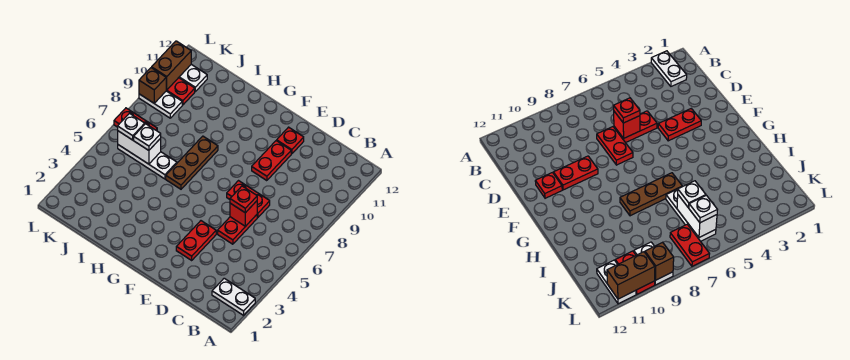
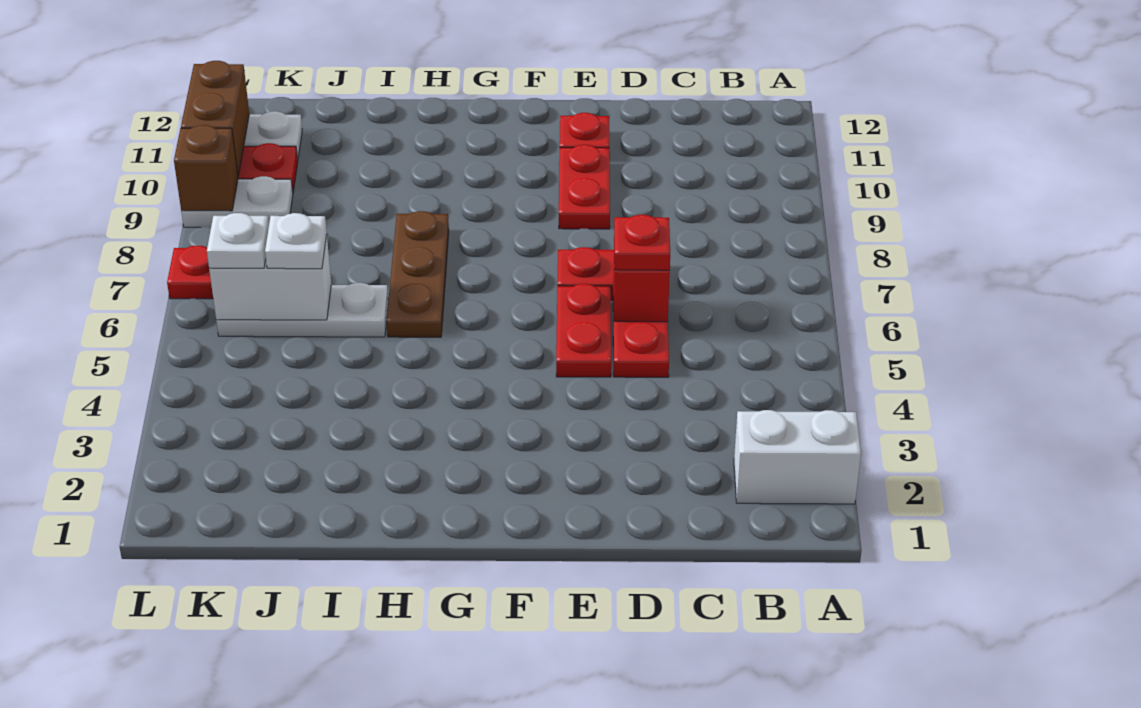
white plate A2:B2 level 1 -> white brick A2:B2 level 1
red plate E3:E4 level 1 -> red plate E5:E6 level 1

